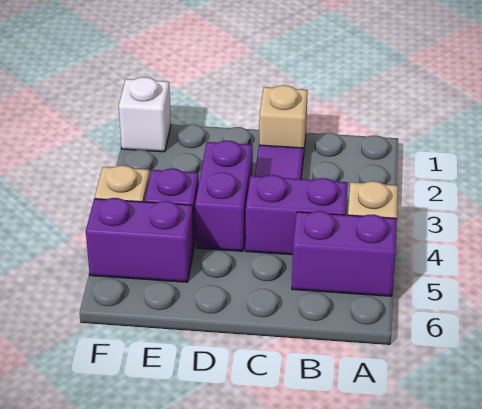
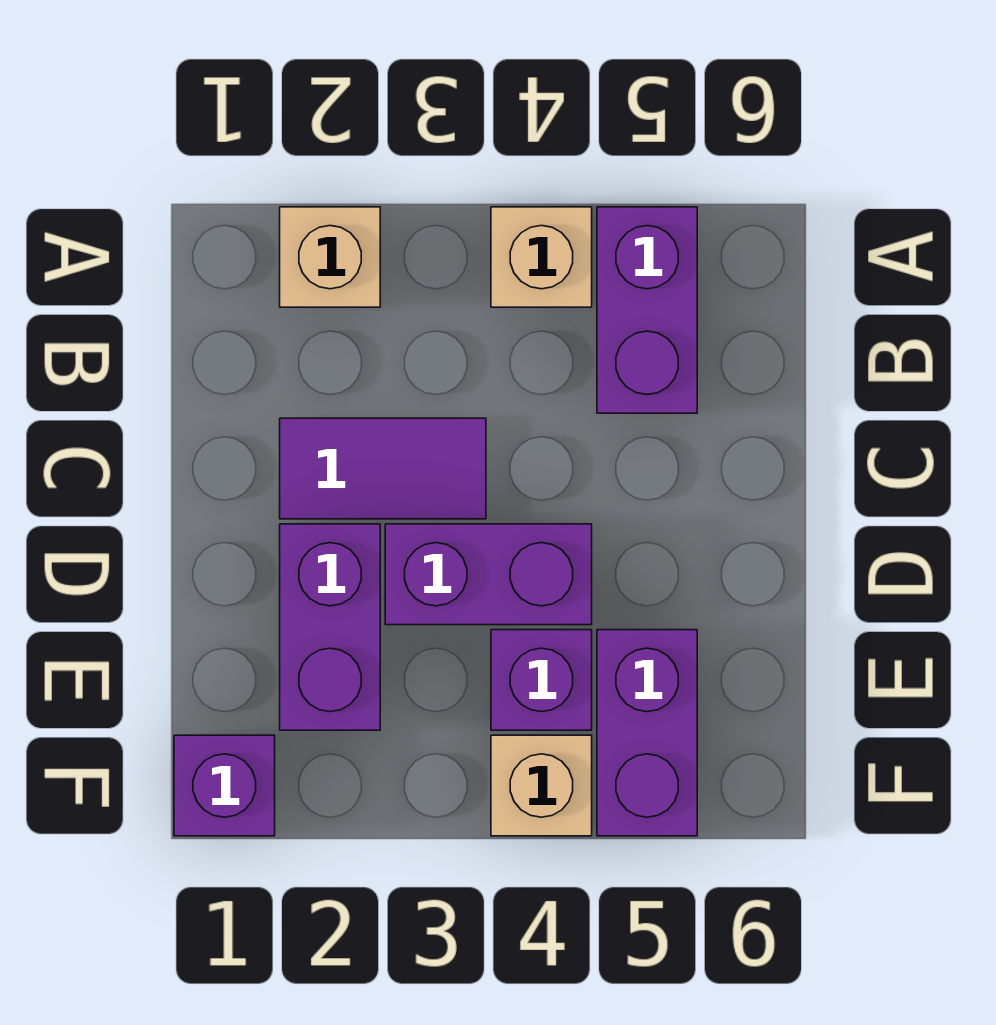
purple brick B4:C4 level 1 -> purple brick D2:E2 level 1
tan brick C1 level 1 -> tan brick A2 level 1
white brick F1 level 1 -> purple brick F1 level 1

